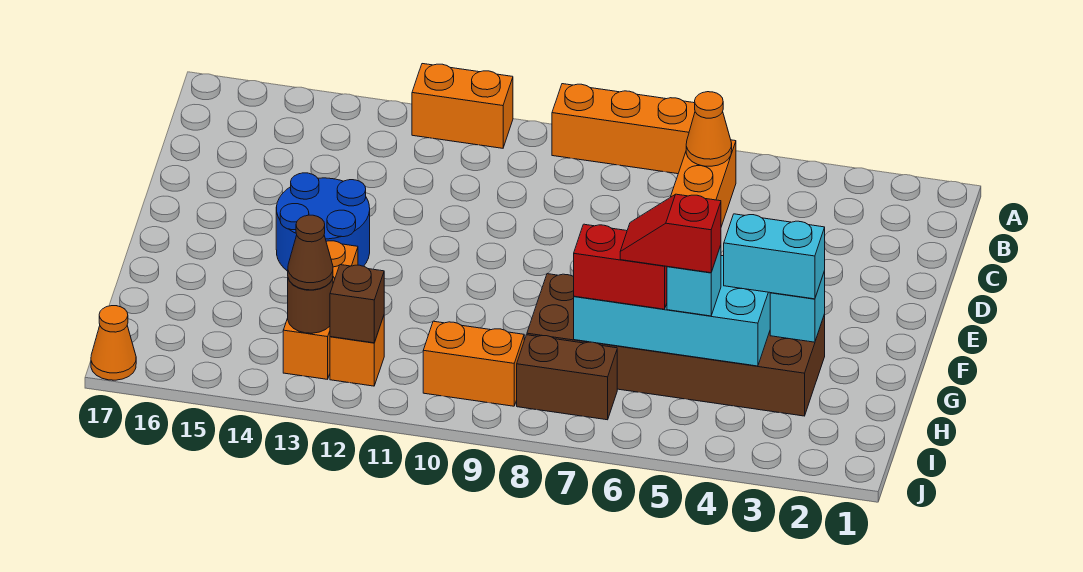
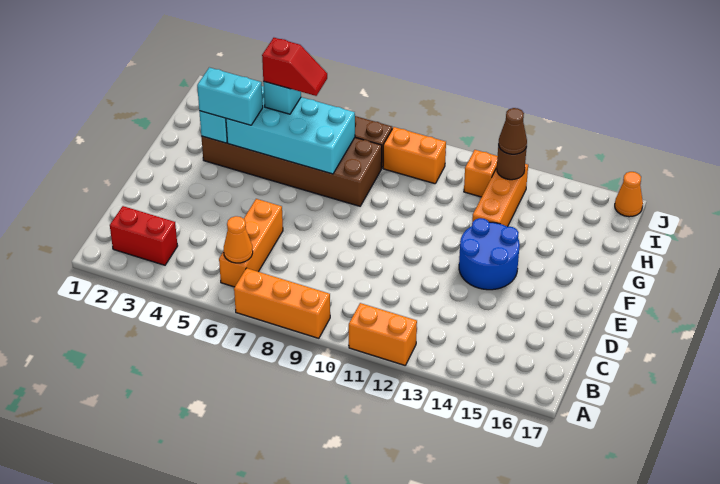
red brick H6:H7 level 3 -> red brick B2:B3 level 1
brown brick I12 level 2 -> none

